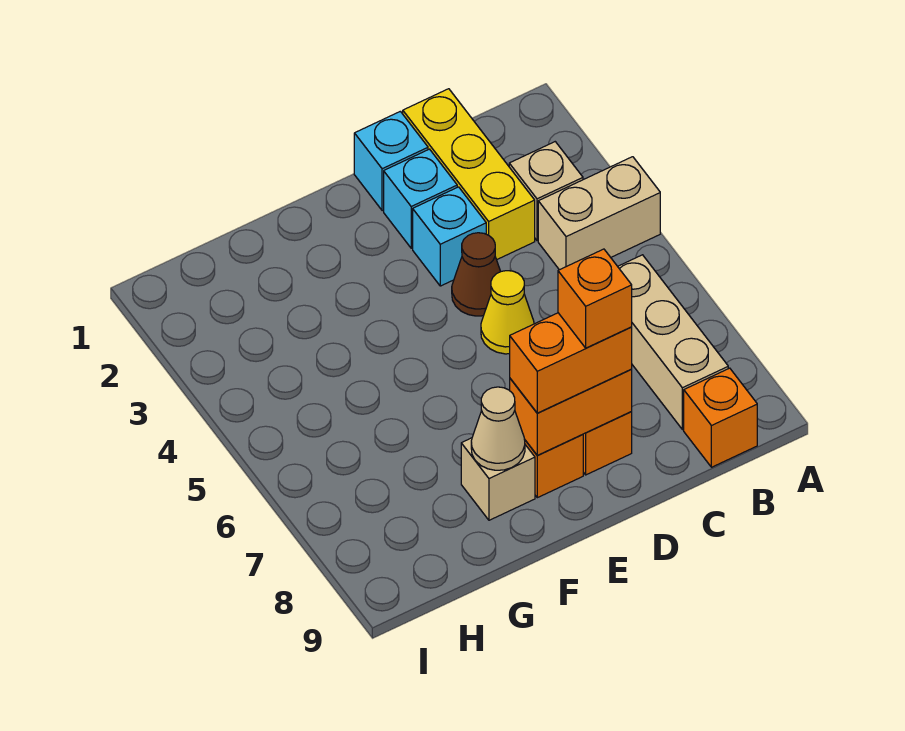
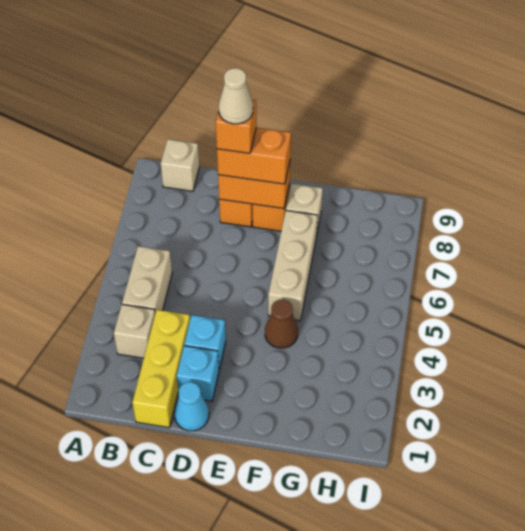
tan brick A4:B4 level 1 -> tan brick B4:B5 level 1
tan brick B6:B8 level 1 -> tan brick F5:F7 level 1
orange brick B9 level 1 -> tan brick B9 level 1
cyan brick D1 level 1 -> cyan cone D1 level 1
brown cone D4 level 1 -> brown cone F4 level 1
yellow cone D5 level 1 -> none
tan cone F8 level 2 -> tan cone D8 level 5

